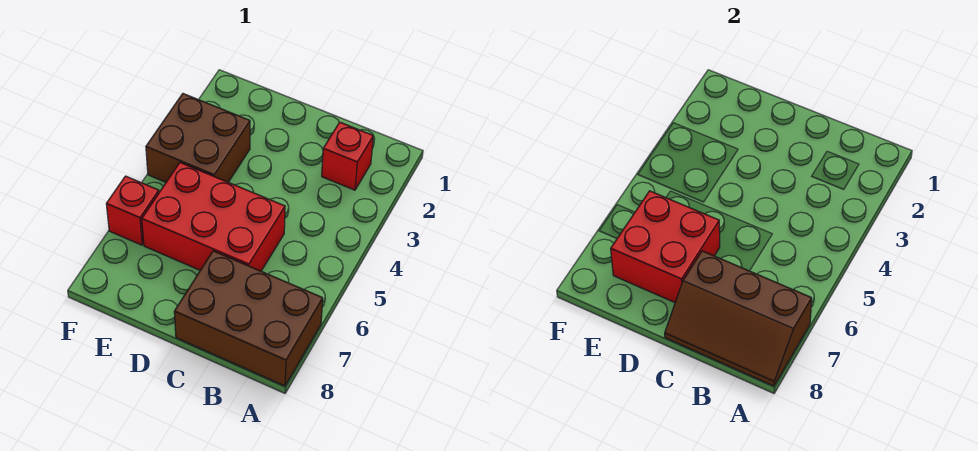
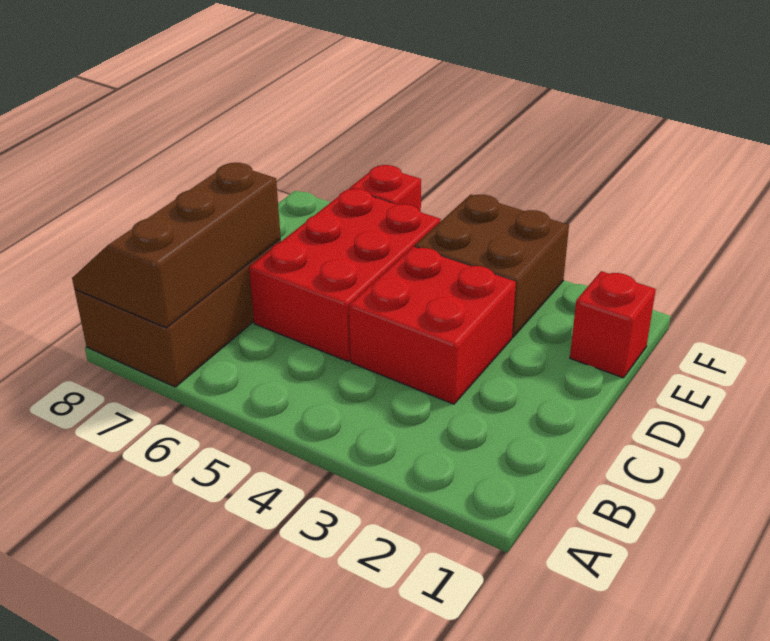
red brick B2 level 1 -> red brick E1 level 1
red brick D6:E7 level 2 -> red brick C3:D4 level 1

